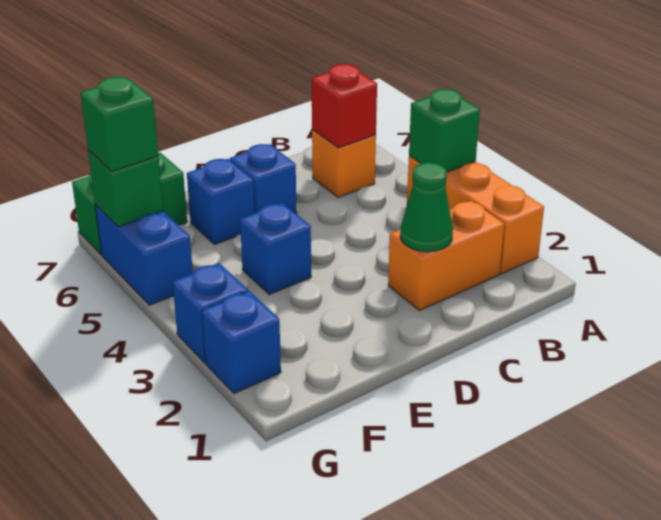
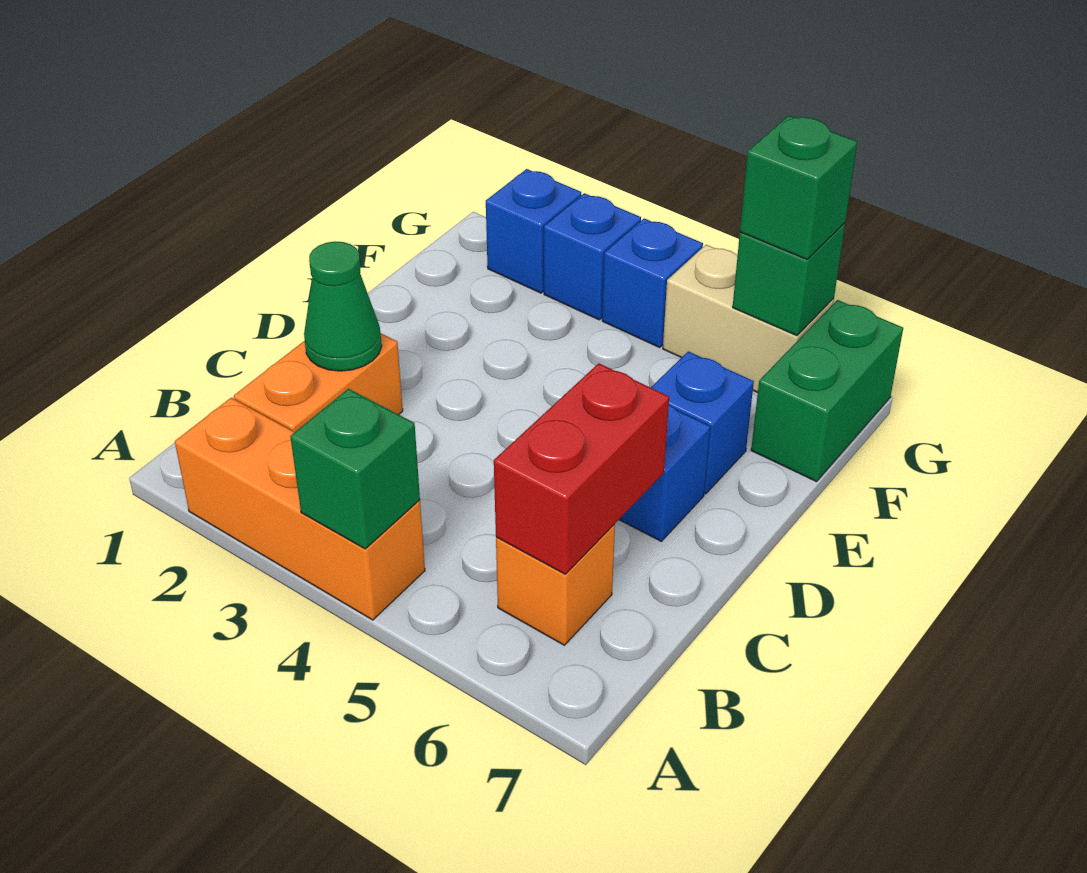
red brick B6 level 2 -> red brick B6:C6 level 2
blue brick E4 level 1 -> blue brick G4 level 1
blue brick G5:G6 level 1 -> tan brick G5:G6 level 1

